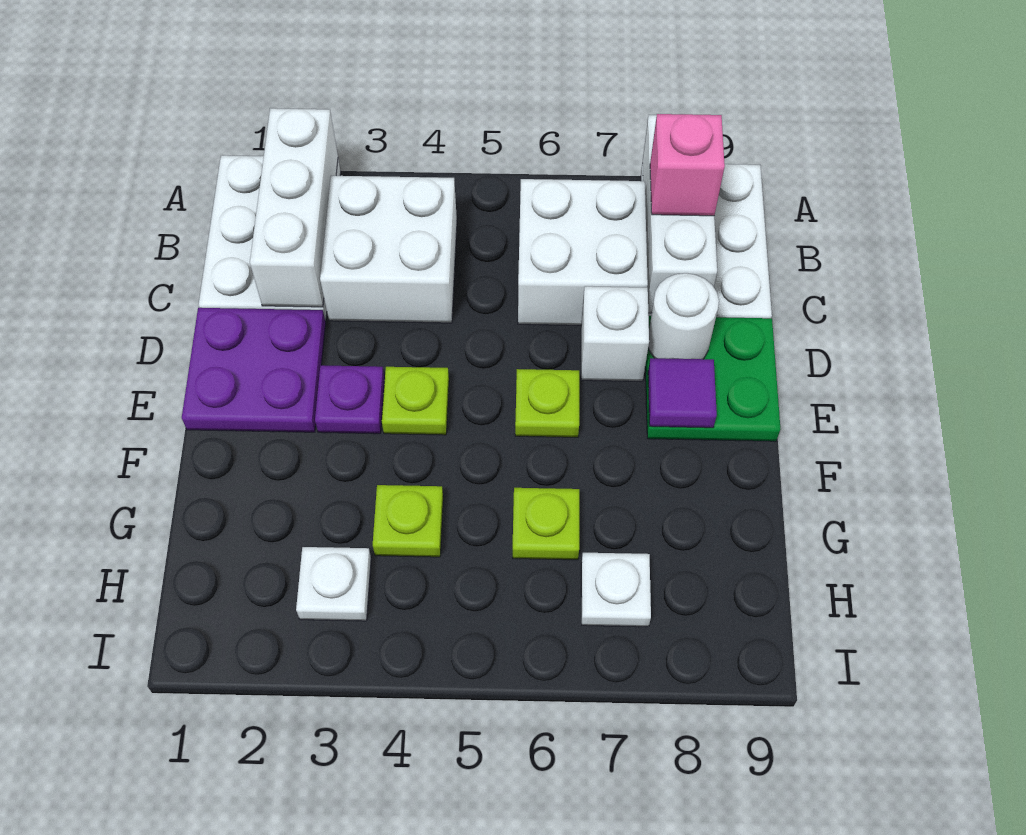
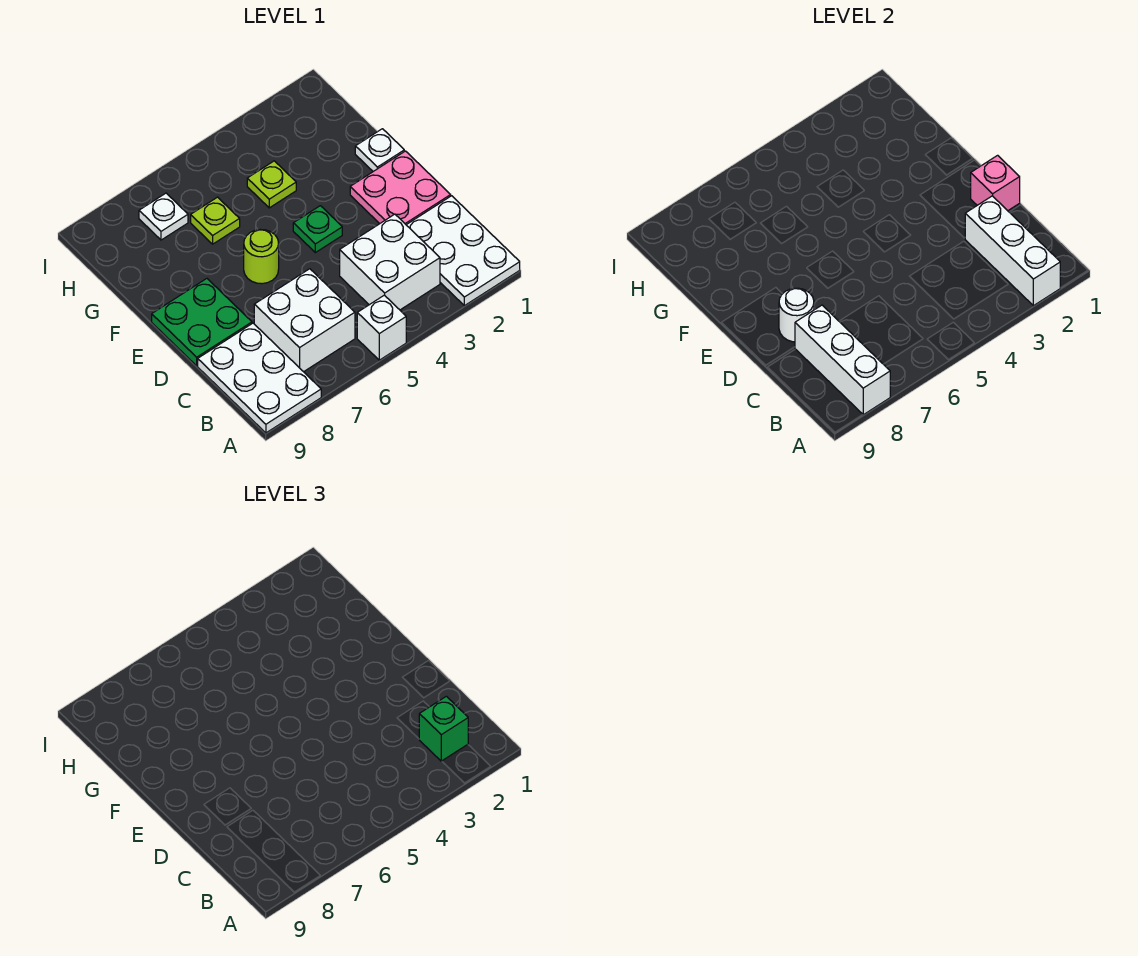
none -> green brick B2 level 3
pink brick B8 level 3 -> pink brick D1 level 2
purple plate D1:E2 level 1 -> pink plate D1:E2 level 1
white brick D7 level 1 -> white brick A5 level 1
purple plate E3 level 1 -> none
lime plate E4 level 1 -> green plate E4 level 1
lime plate E6 level 1 -> lime round brick E6 level 1
purple tile E8 level 2 -> none
white plate H3 level 1 -> white plate F1 level 1

